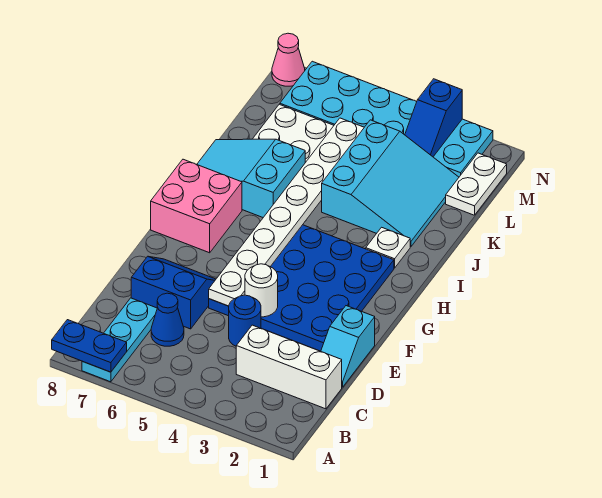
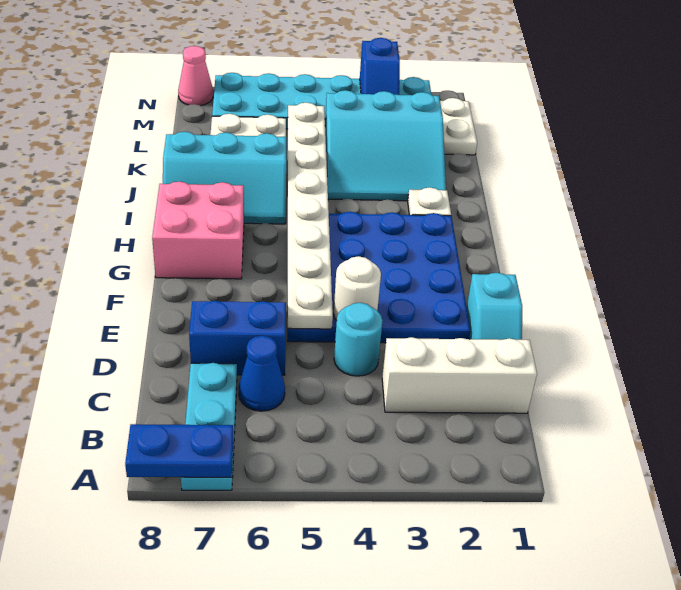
blue round brick D4 level 1 -> cyan round brick D4 level 1
cyan slope I6:J8 level 1 top 6 -> cyan slope I6:J8 level 1 top J
cyan slope J2:L4 level 1 top 4 -> cyan slope J2:L4 level 1 top L

